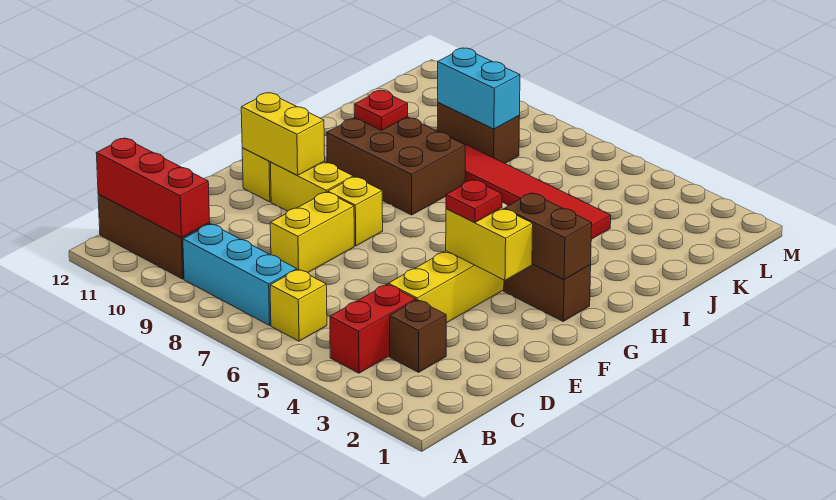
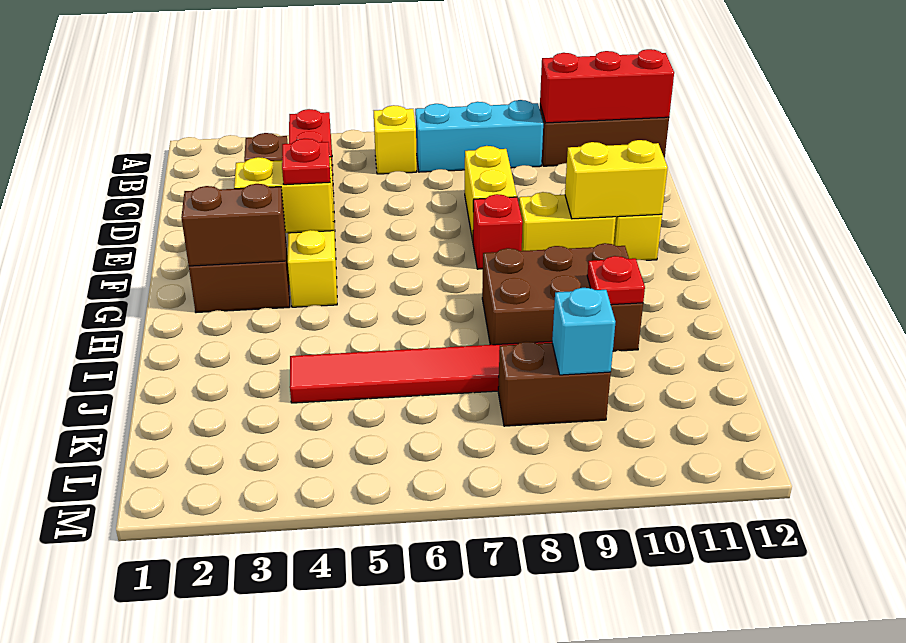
yellow brick F8 level 1 -> red brick F8 level 1
cyan brick K8:K9 level 2 -> cyan brick K9 level 2

